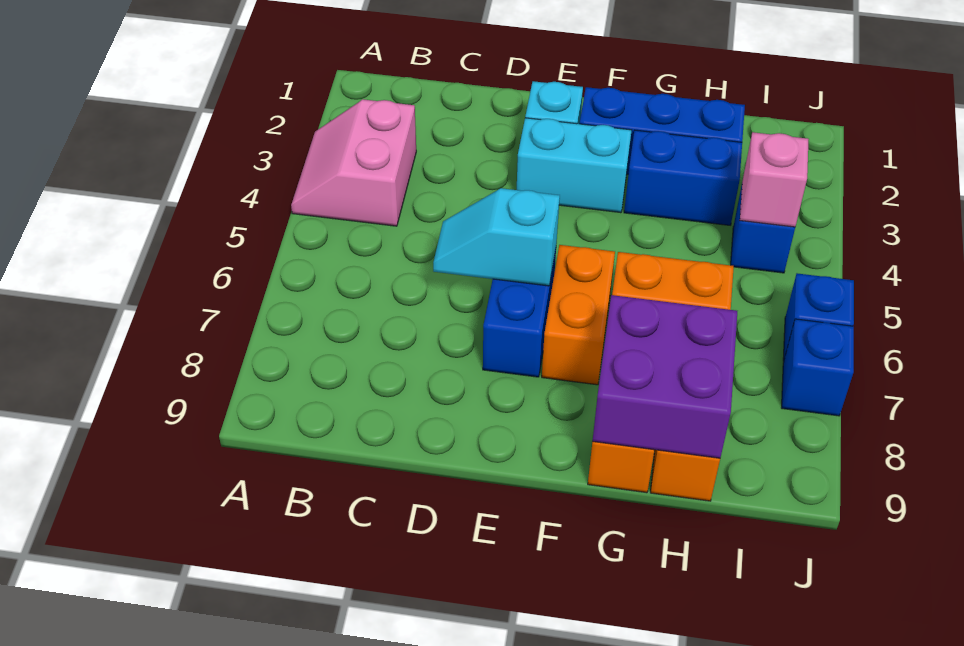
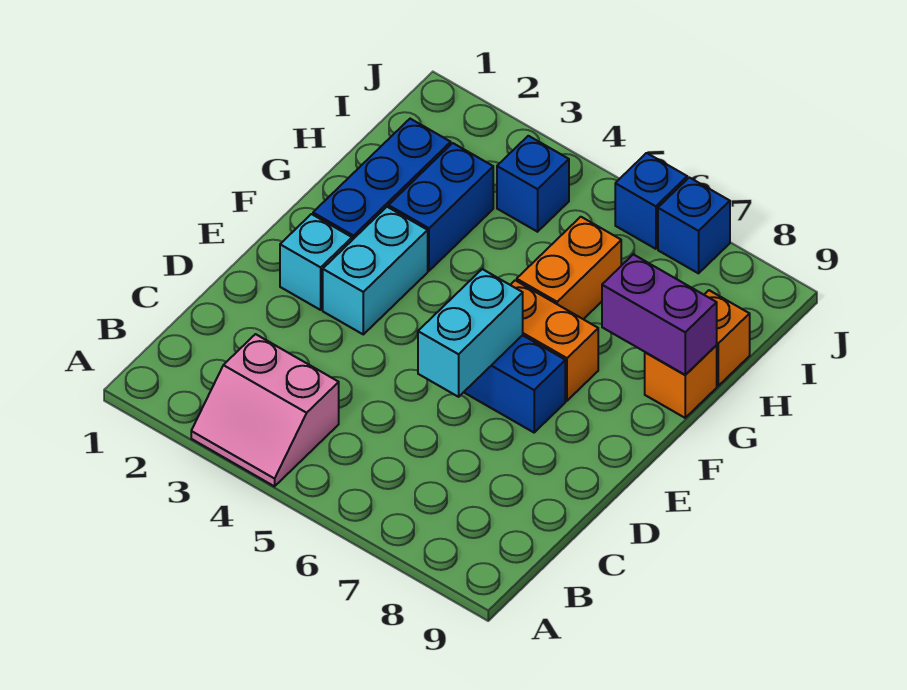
cyan slope D6:E6 level 2 top E -> cyan brick D6:E6 level 2
purple brick G8:H9 level 2 -> purple brick G8:G9 level 2
pink brick I4 level 2 -> none

